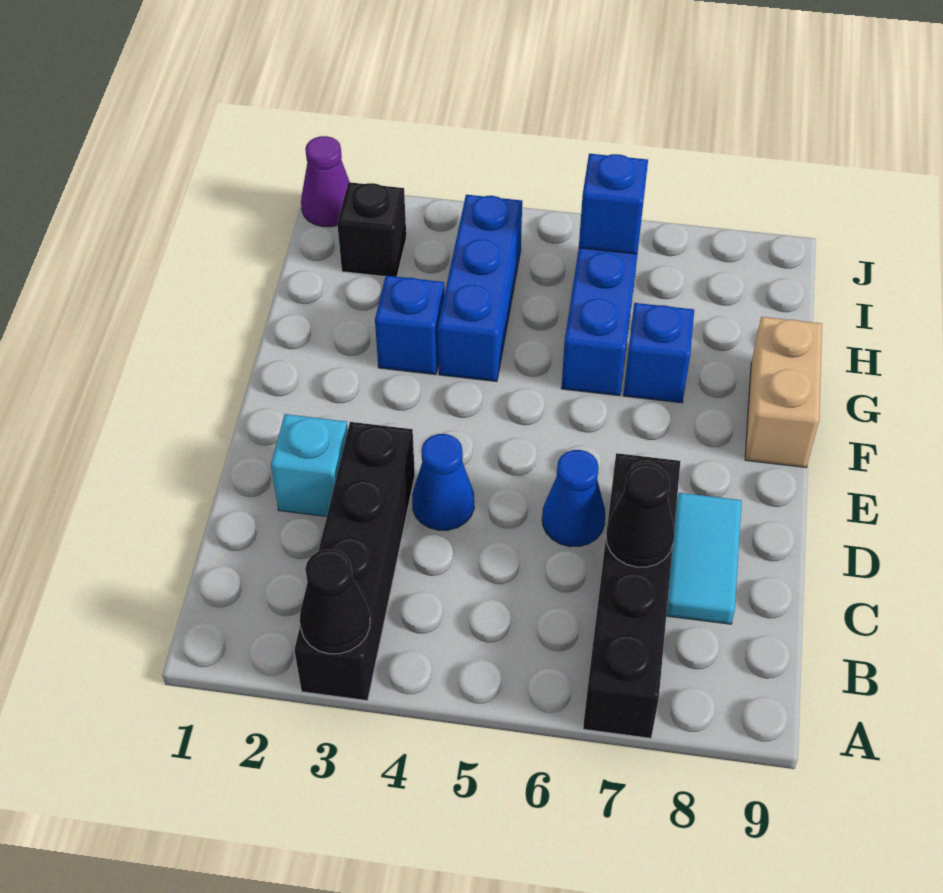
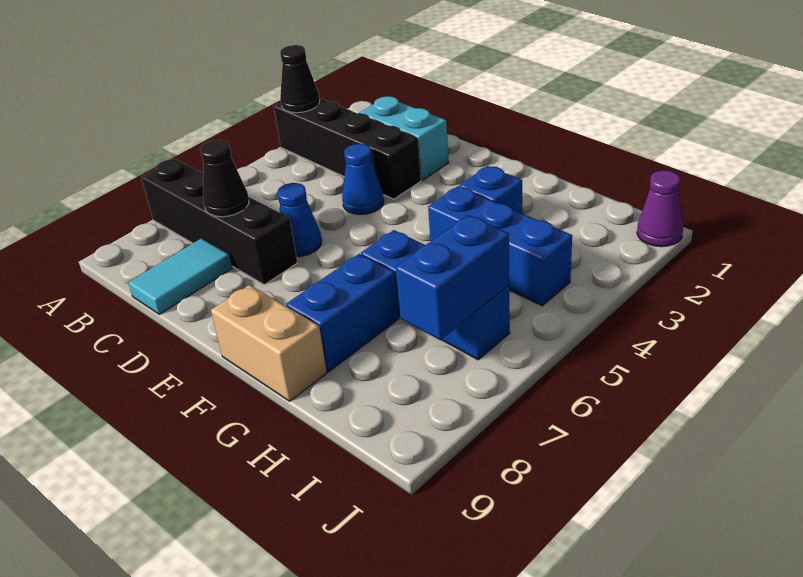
cyan tile C8:D8 level 1 -> cyan tile C8:C9 level 1
cyan brick D2 level 1 -> cyan brick C2:D2 level 1
blue brick G7 level 1 -> blue brick G7:G8 level 1
black brick I2 level 1 -> none
blue brick I6 level 2 -> blue brick I6:I7 level 2

